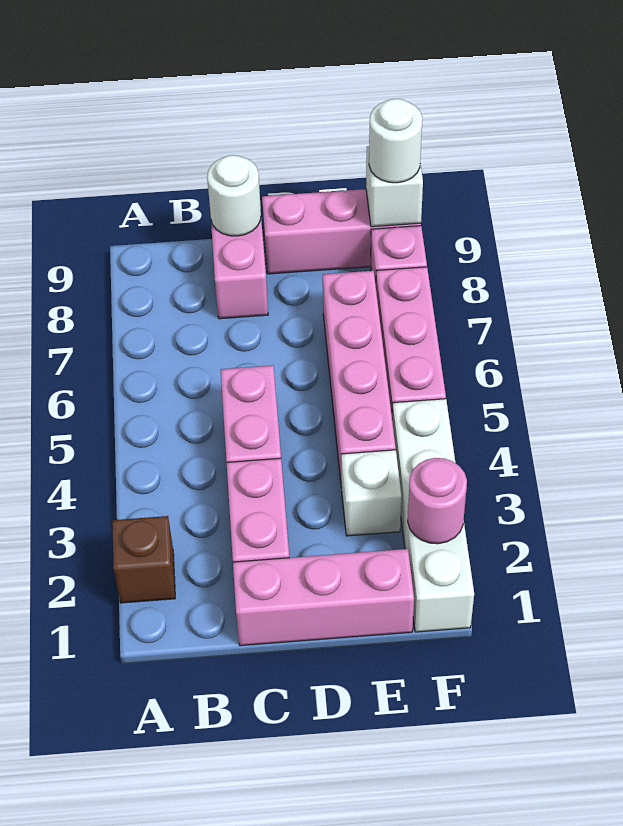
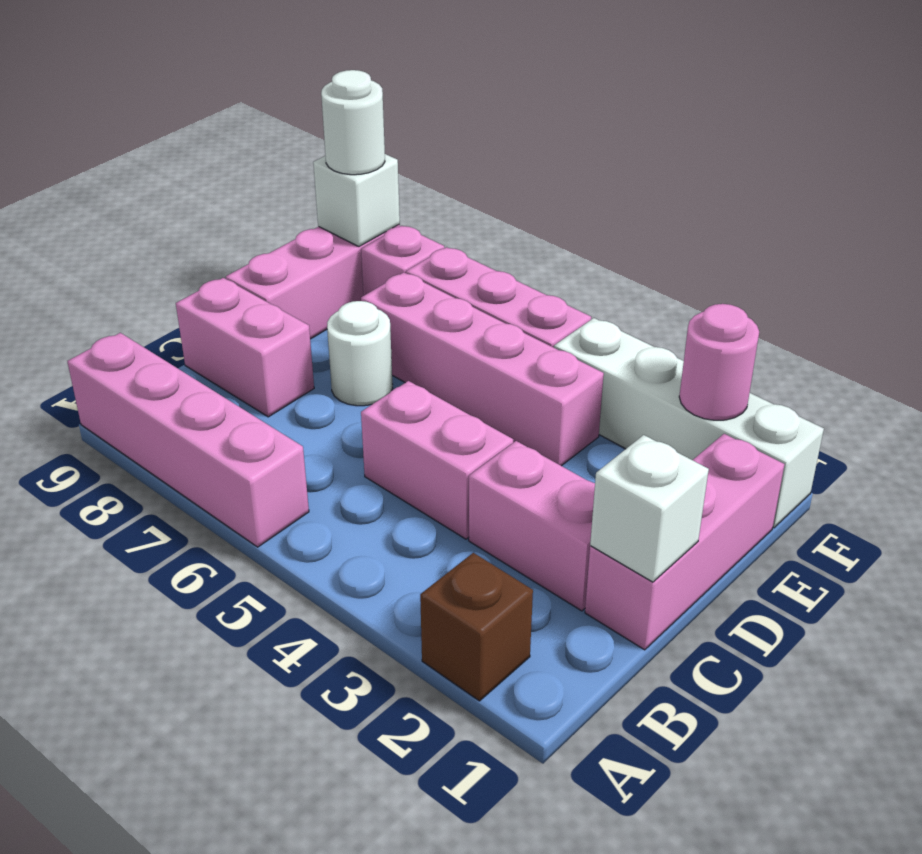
none -> pink brick A6:A9 level 1
white round brick C9 level 2 -> white round brick D7 level 1
white brick E3 level 1 -> white brick C1 level 2

